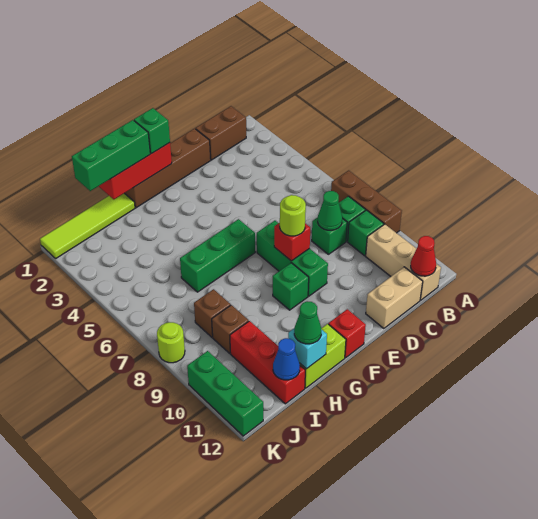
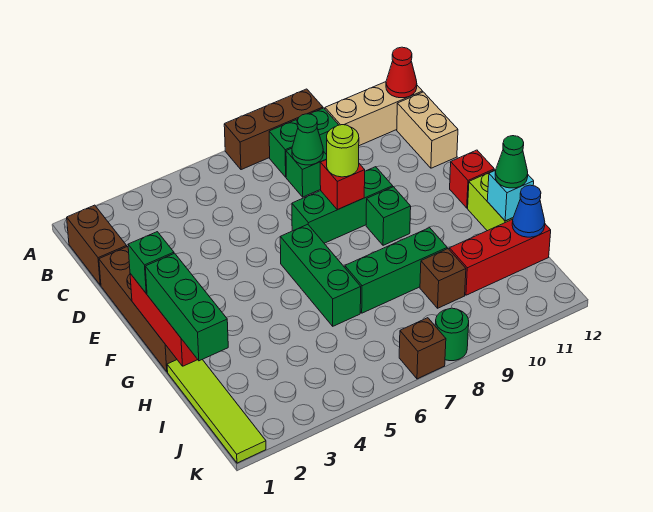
brown brick I8 level 1 -> brown brick K7 level 1
lime round brick K8 level 1 -> green round brick K8 level 1
green brick K10:K12 level 1 -> green brick H7:H9 level 1

